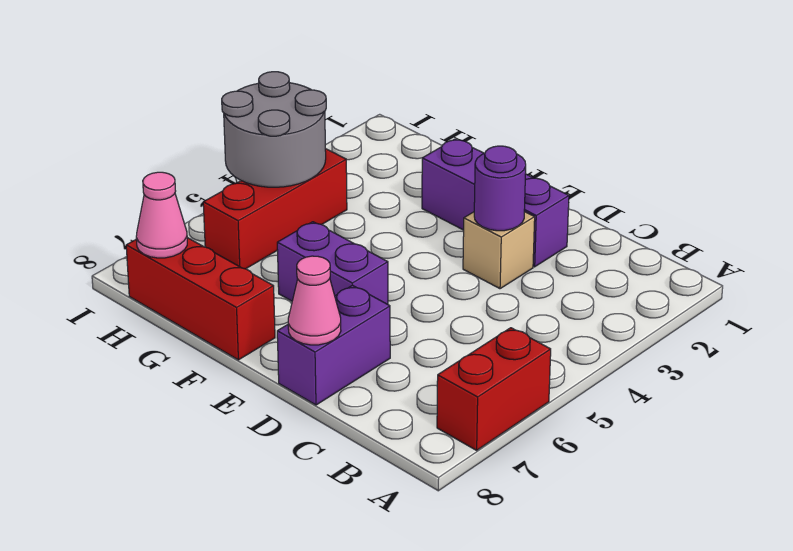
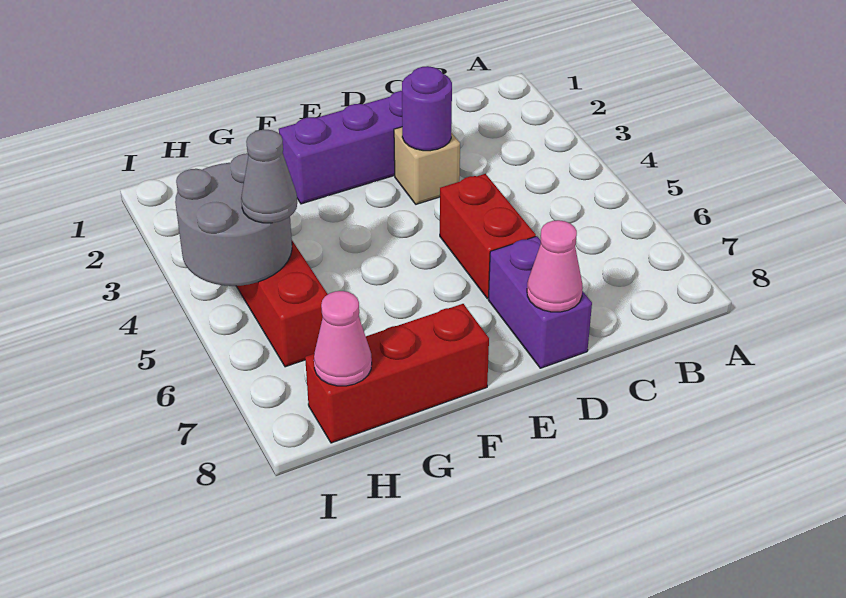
red brick A6:A7 level 1 -> red brick D5:D6 level 1
purple brick E6:F6 level 1 -> none
none -> grey cone H5 level 3

